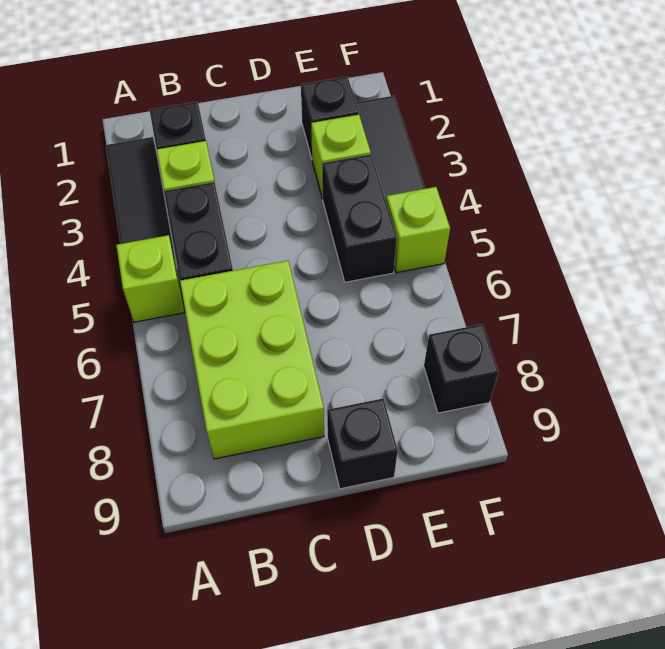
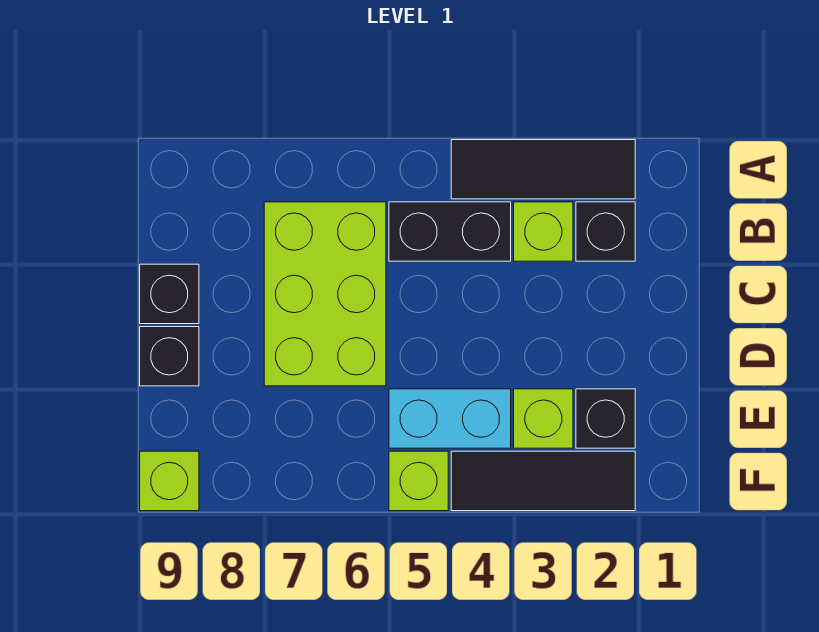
lime brick A5 level 1 -> lime brick F9 level 1
lime brick B6:C8 level 1 -> lime brick B6:D7 level 1
black brick E4:E5 level 1 -> cyan brick E4:E5 level 1
black brick F8 level 1 -> black brick C9 level 1

